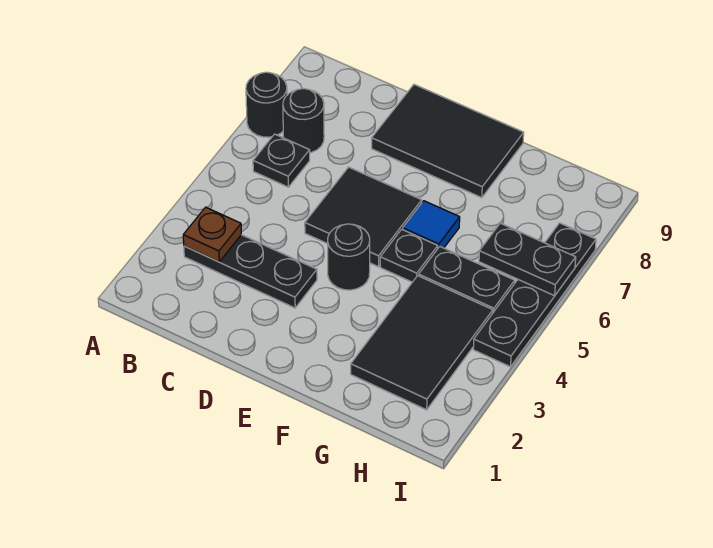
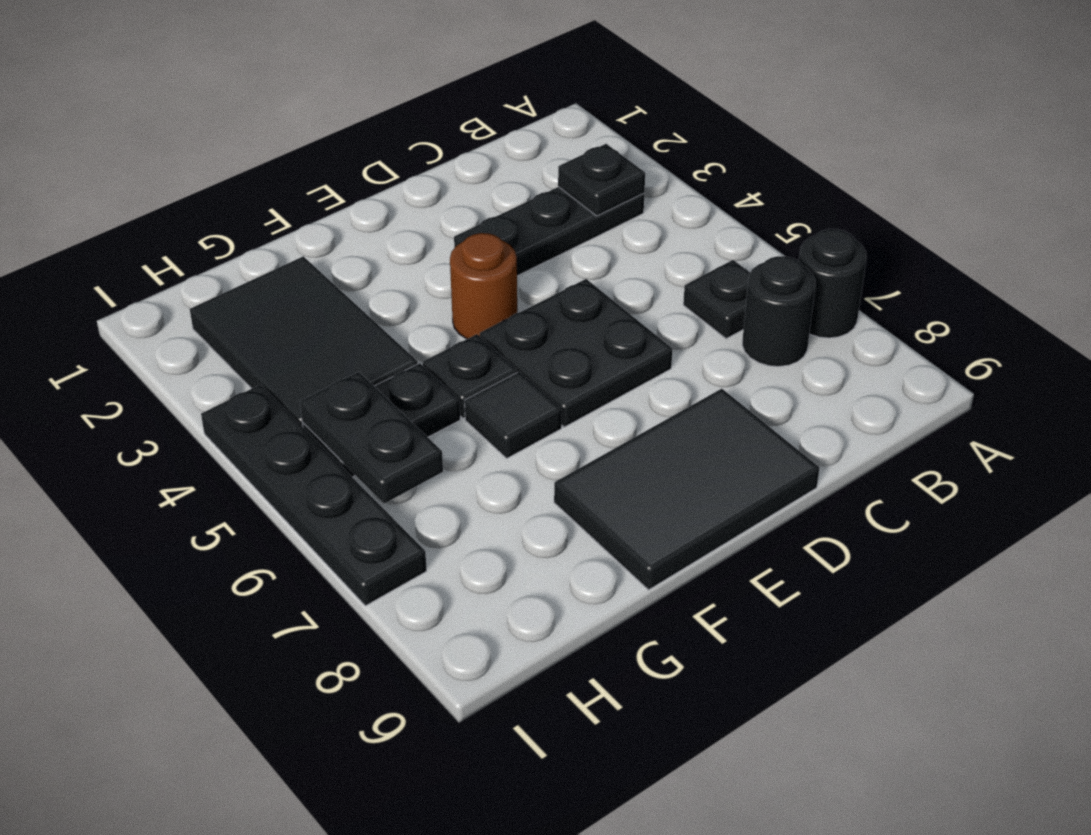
brown plate B3 level 2 -> black plate B3 level 2
black tile D5:E6 level 1 -> black plate D5:E6 level 1
black round brick E4 level 1 -> brown round brick E4 level 1
blue tile F6 level 1 -> black tile F6 level 1
black plate H6:I6 level 2 -> black plate H5:H6 level 2

